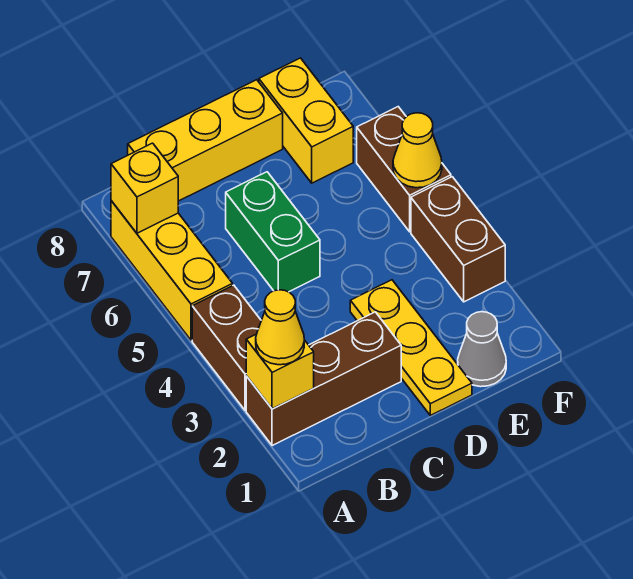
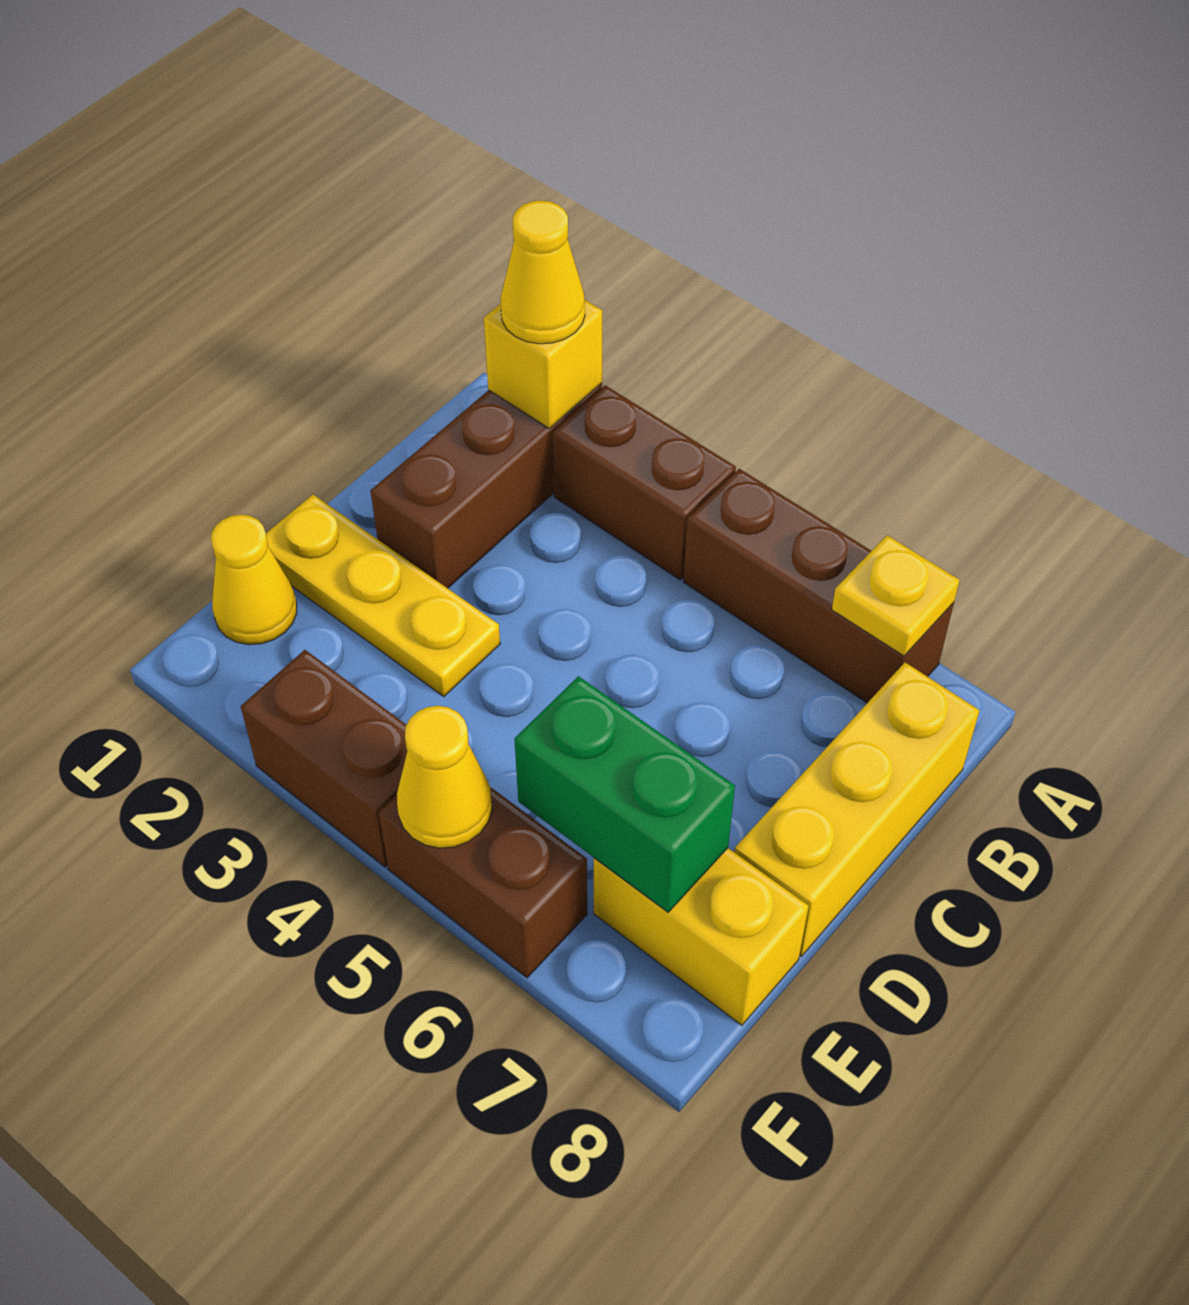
yellow brick A5:A7 level 1 -> brown brick A5:A7 level 1
yellow brick A7 level 2 -> yellow plate A7 level 2
green brick C5:C6 level 1 -> green brick E6:E7 level 2
grey cone E1 level 1 -> yellow cone E1 level 1

